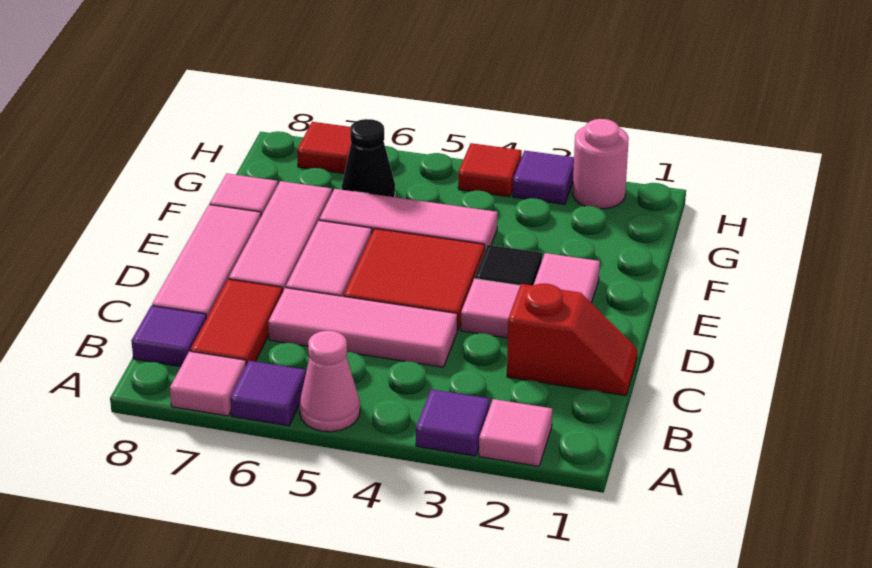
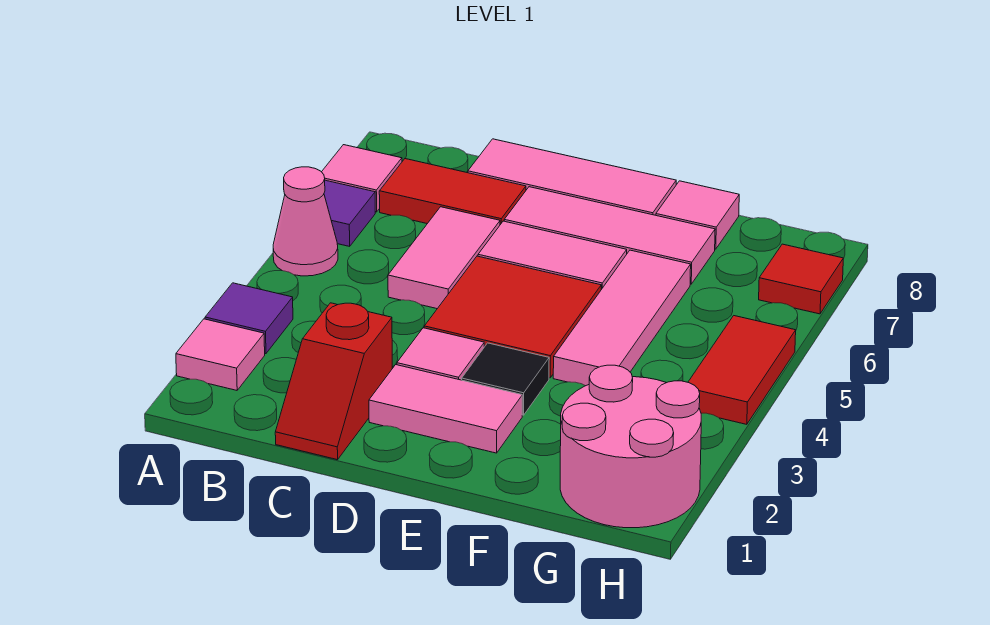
purple tile B8 level 1 -> none
pink tile C4:C6 level 1 -> pink tile C5:C6 level 1
black cone G6 level 1 -> none
pink round brick H2 level 1 -> pink round brick G1:H2 level 1
purple tile H3 level 1 -> none
red tile H4 level 1 -> red tile H4:H5 level 1

